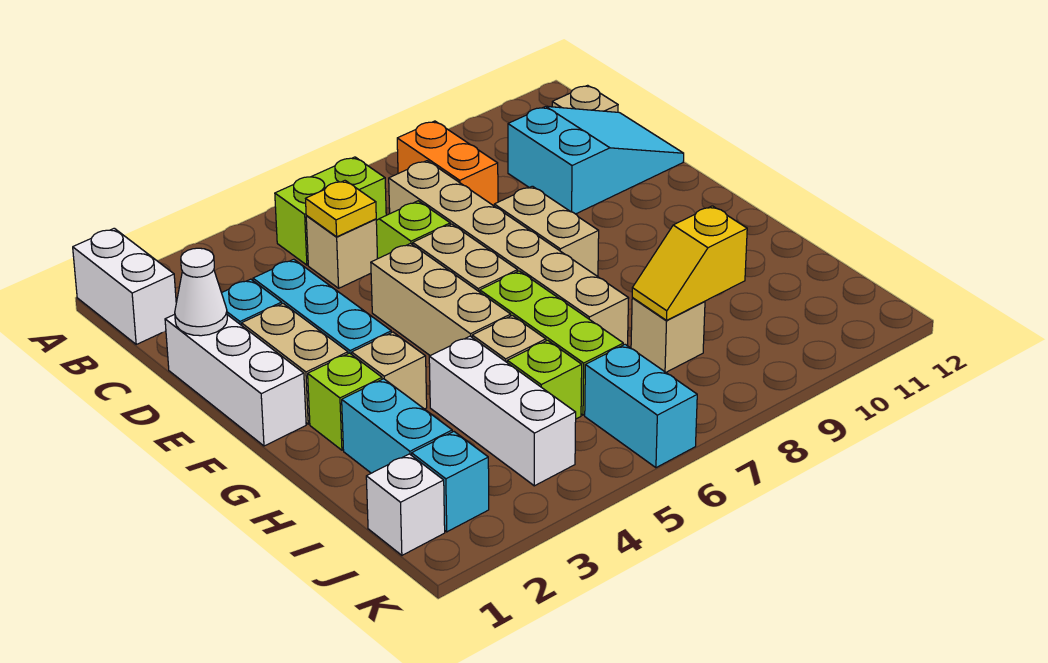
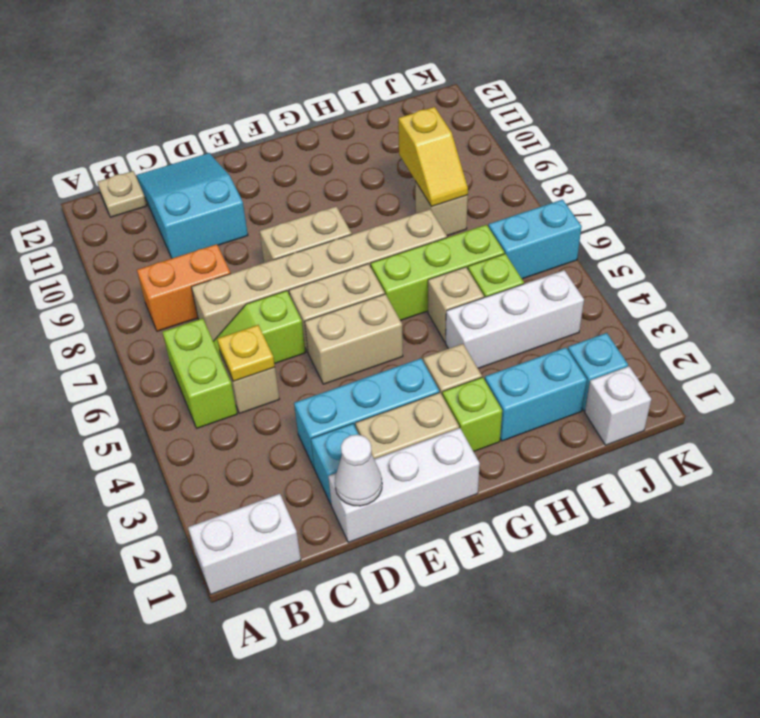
tan brick E5:G5 level 1 -> tan brick E5:F5 level 1

